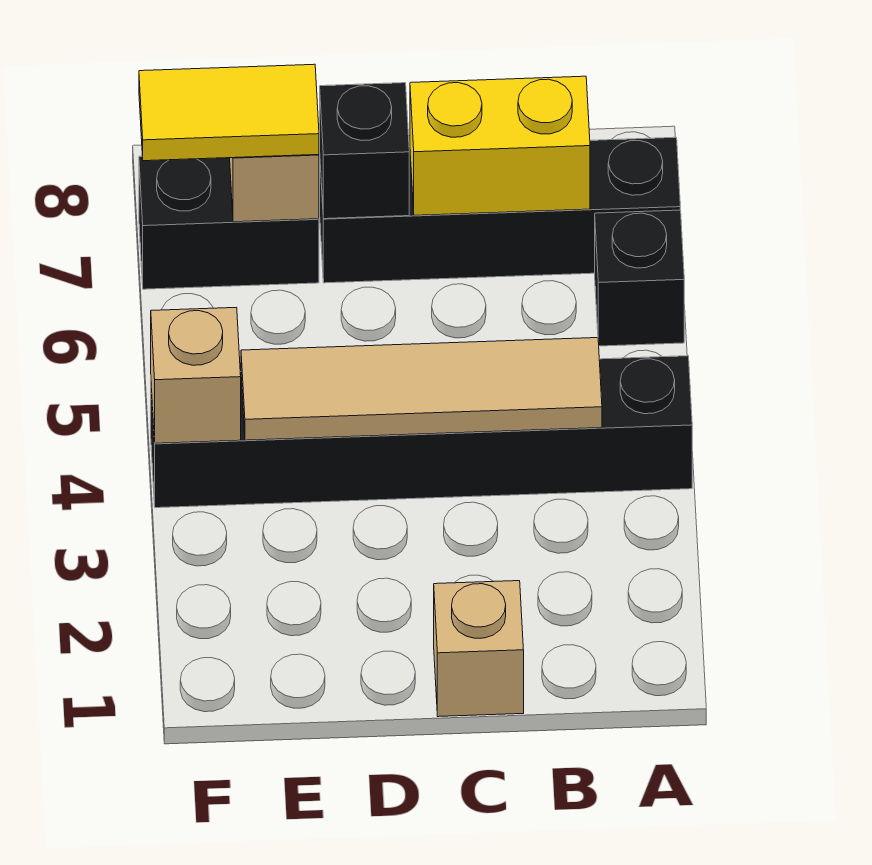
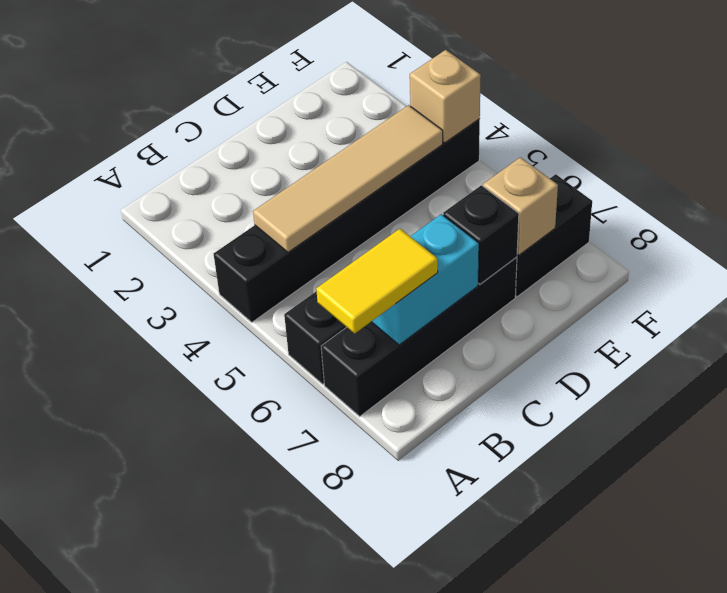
yellow brick B7:C7 level 2 -> cyan brick B7:C7 level 2
tan brick C1 level 1 -> none
yellow tile E7:F7 level 3 -> yellow tile A7:B7 level 3

